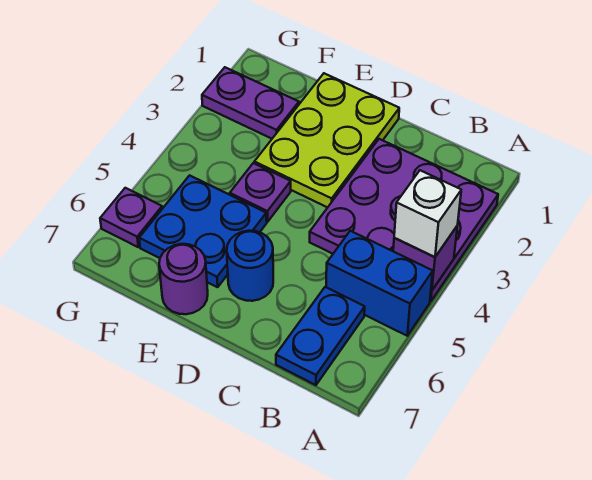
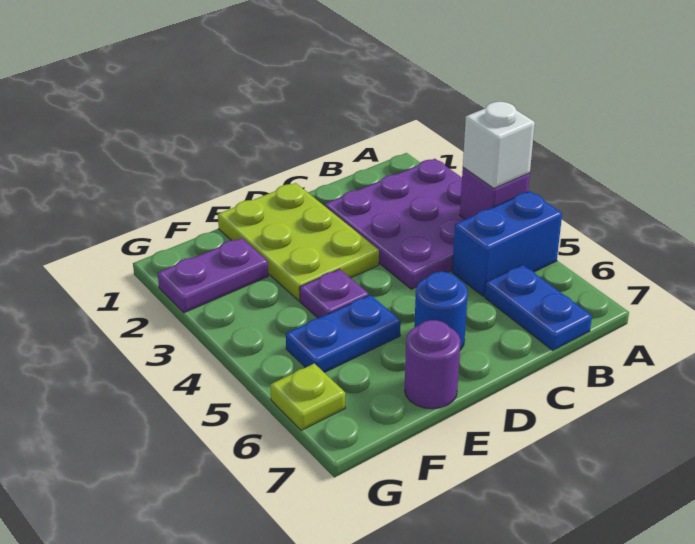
blue plate E5:F6 level 1 -> blue plate E5:F5 level 1
purple plate G6 level 1 -> lime plate G6 level 1

